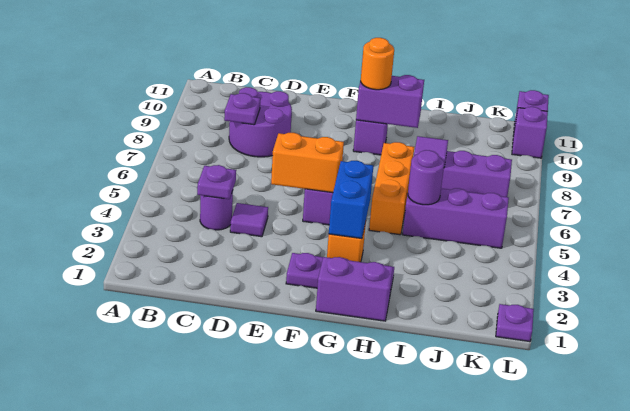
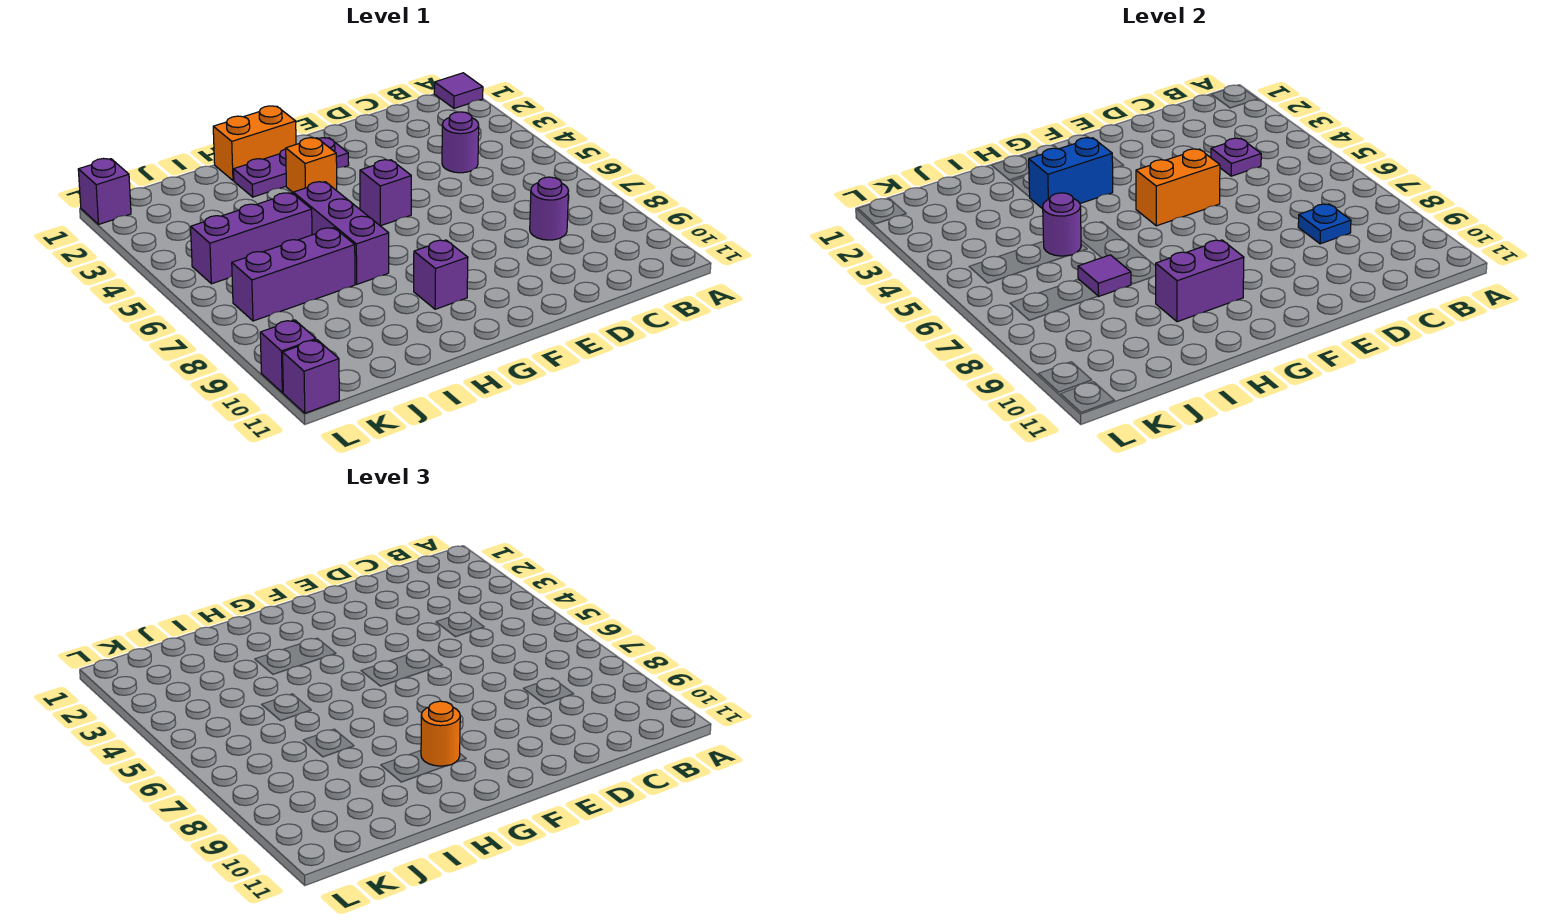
purple round brick C8:D9 level 1 -> purple round brick C8 level 1
purple plate C8 level 2 -> blue plate C8 level 2
purple tile D4 level 1 -> purple tile A1 level 1
purple brick G1:H1 level 1 -> orange brick G1:H1 level 1
blue brick G3:G4 level 2 -> blue brick G3:H3 level 2
orange brick H5:H7 level 1 -> purple brick H5:H7 level 1
purple plate L1 level 1 -> purple brick L1 level 1

